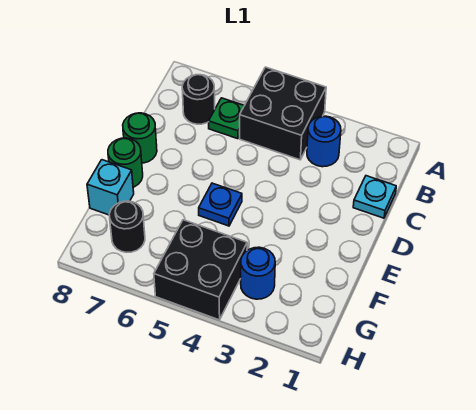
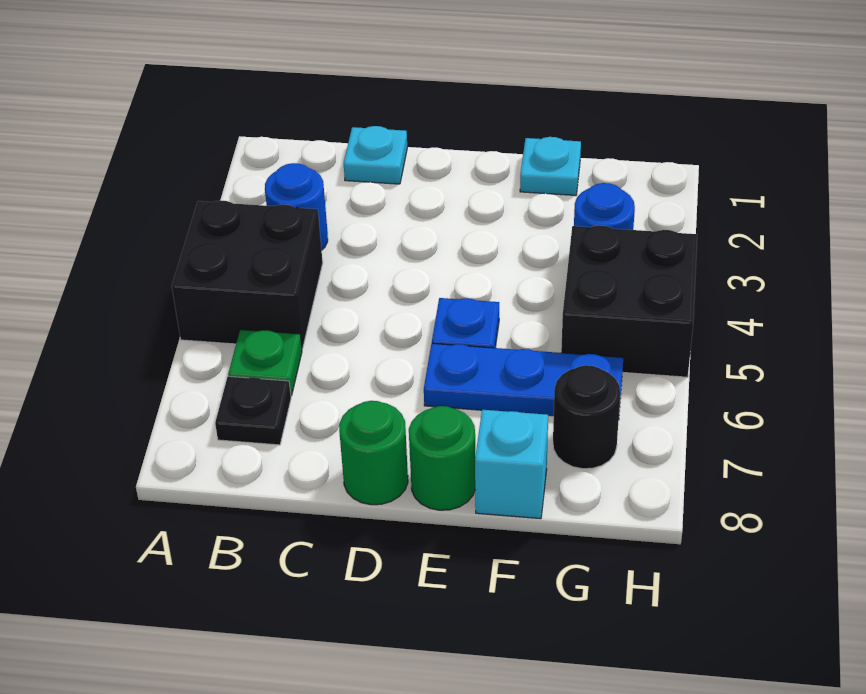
black round brick B7 level 1 -> black plate B7 level 1
none -> blue plate E6:G6 level 1
none -> cyan plate F1 level 1

